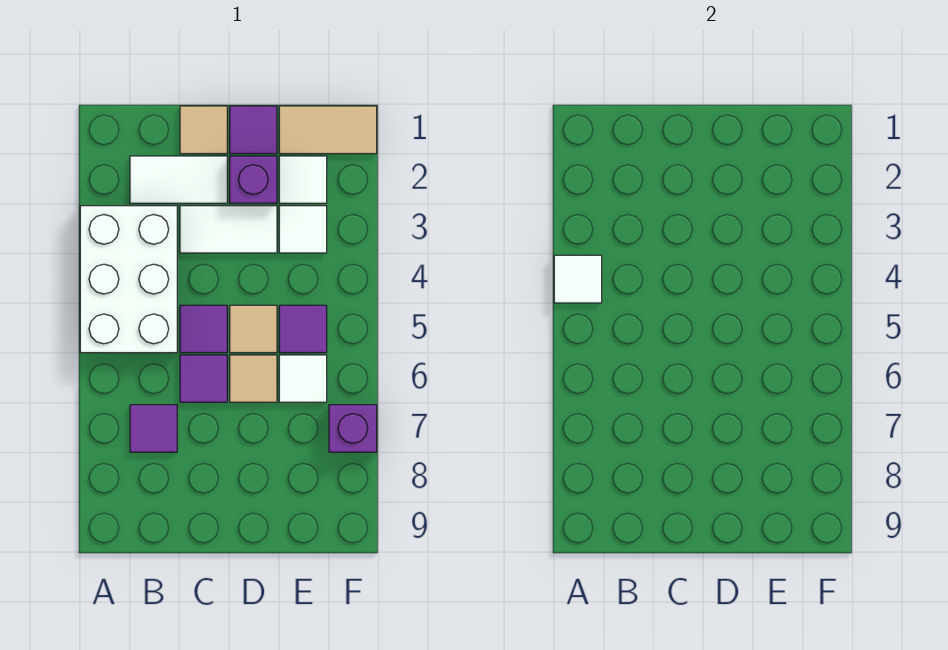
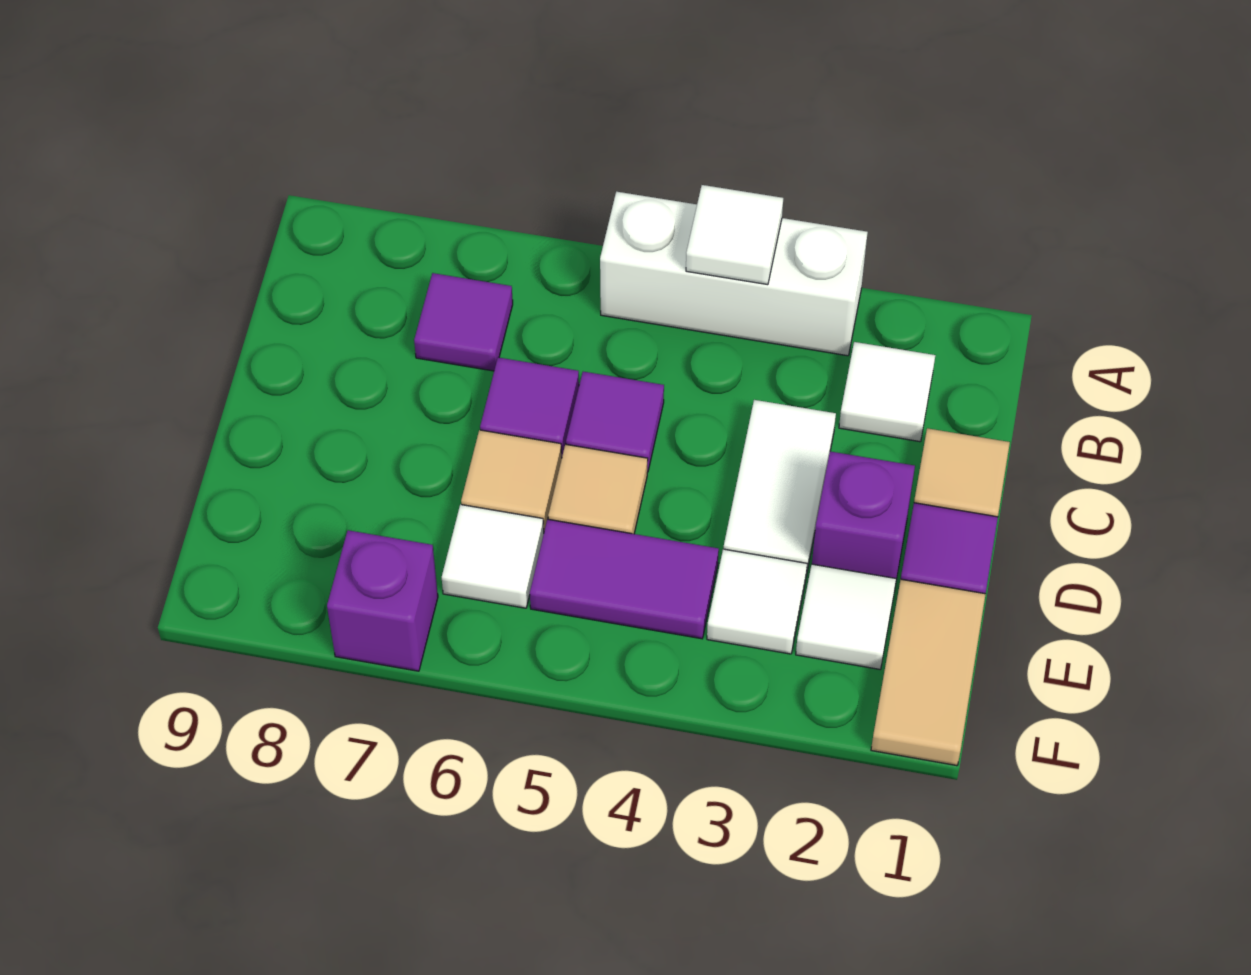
white brick A3:B5 level 1 -> white brick A3:A5 level 1
white tile B2:C2 level 1 -> white tile B2 level 1
purple tile E5 level 1 -> purple tile E4:E5 level 1

